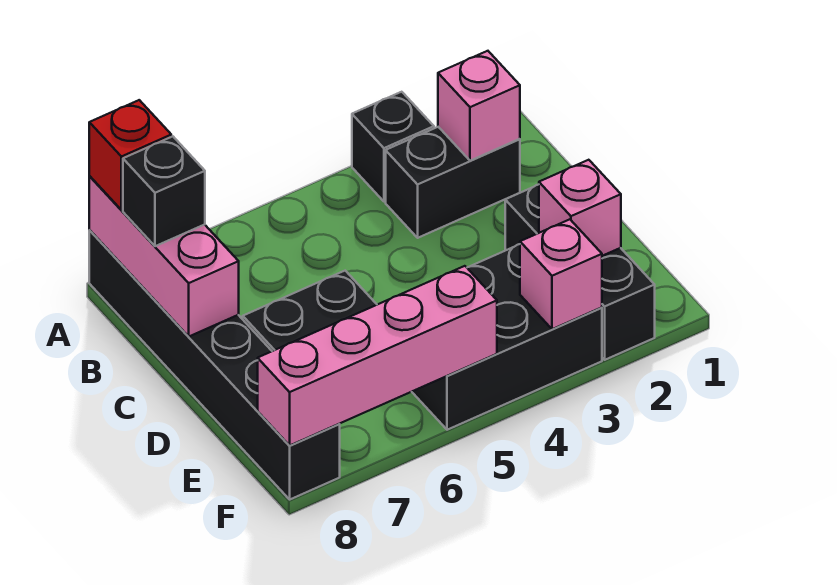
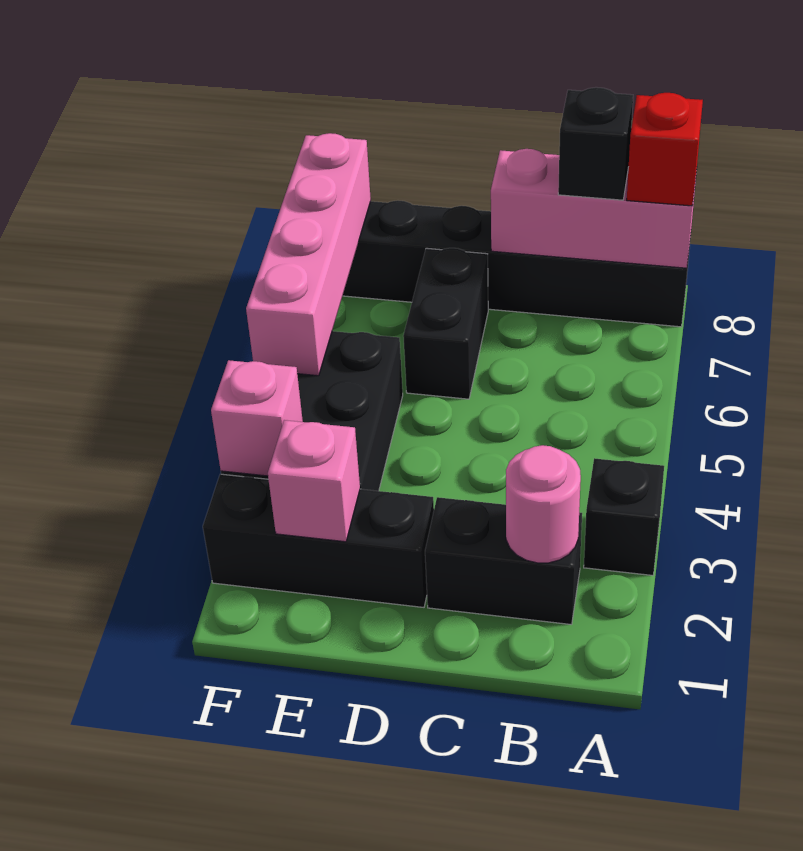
black brick B2:B3 level 1 -> black brick B2:C2 level 1
pink brick B2 level 2 -> pink round brick B2 level 2

